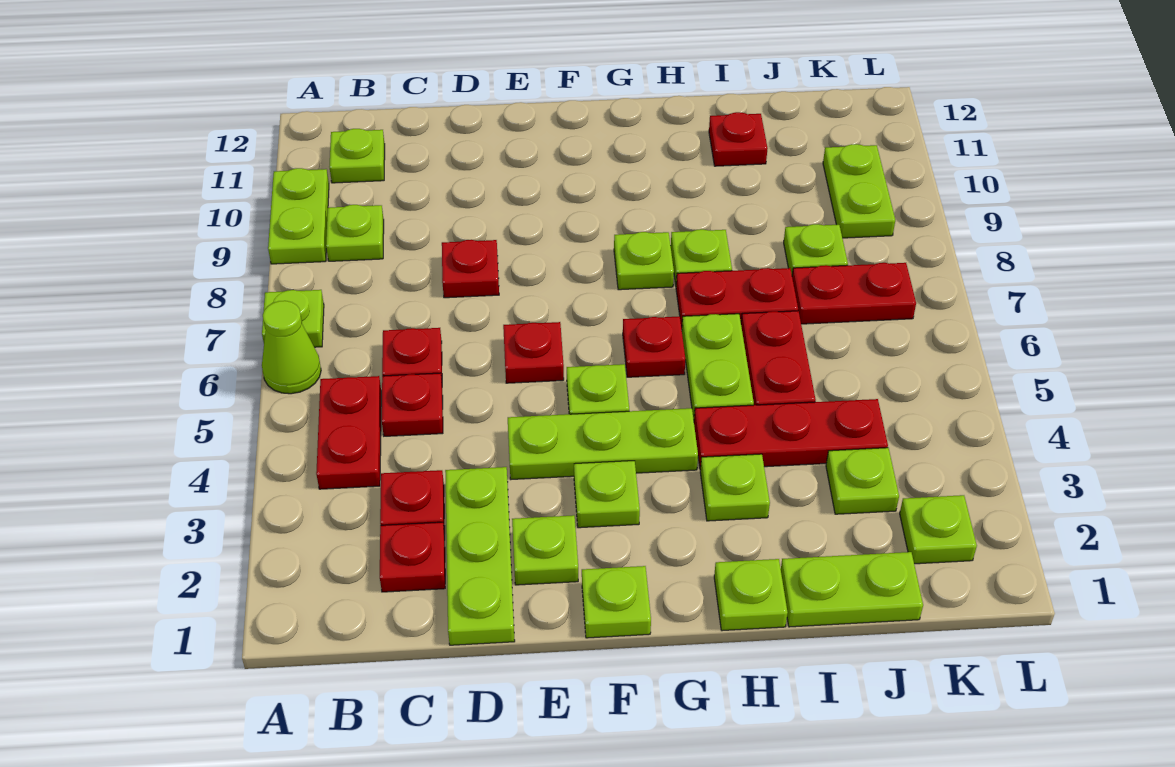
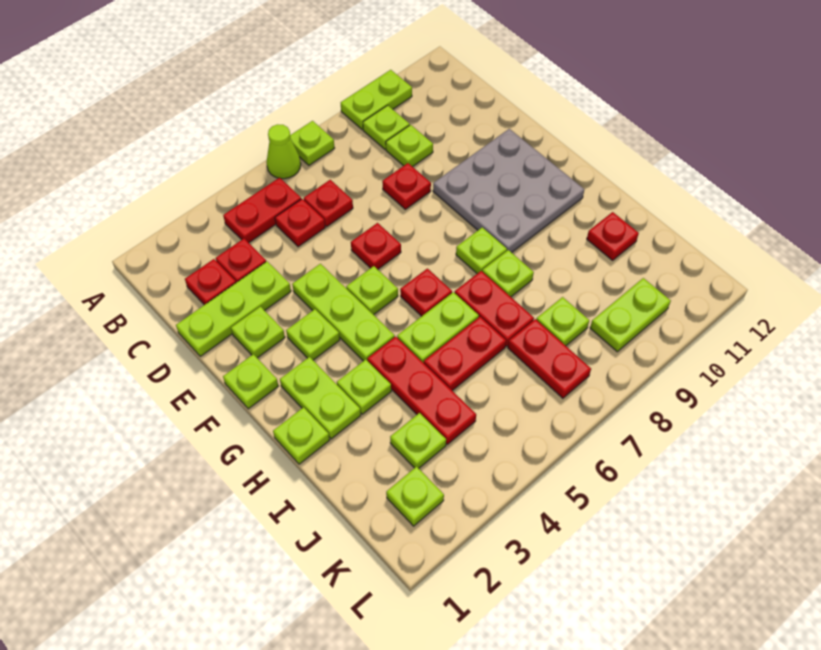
lime plate B11 level 1 -> lime plate C9 level 1
none -> grey plate E9:G11 level 1
lime plate I1:J1 level 1 -> lime plate G2:H2 level 1

